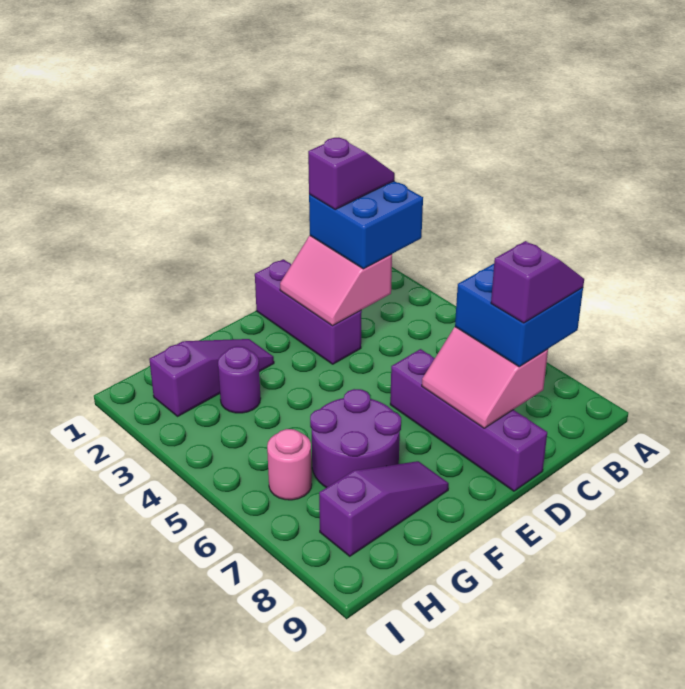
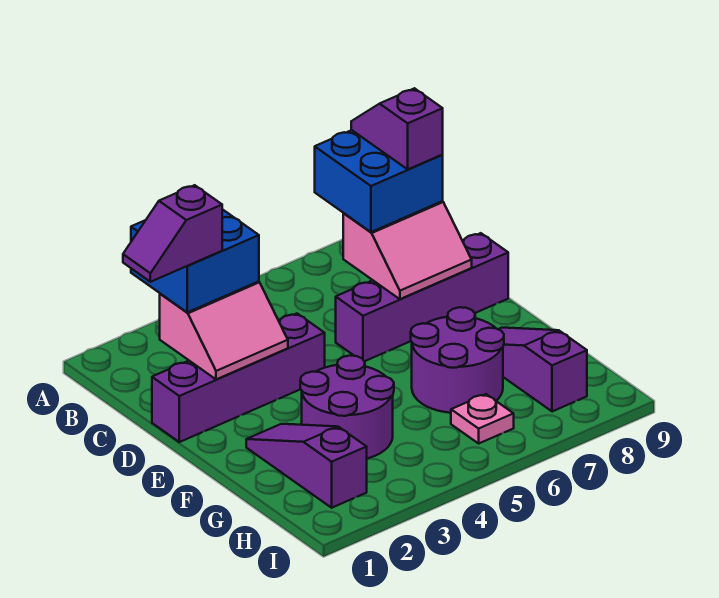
purple slope B2:C2 level 4 top C -> purple slope C1:C2 level 4 top 2
purple brick D1:D3 level 1 -> purple brick D1:D4 level 1
purple round brick G3 level 1 -> purple round brick F3:G4 level 1
pink round brick H6 level 1 -> pink plate H6 level 1

